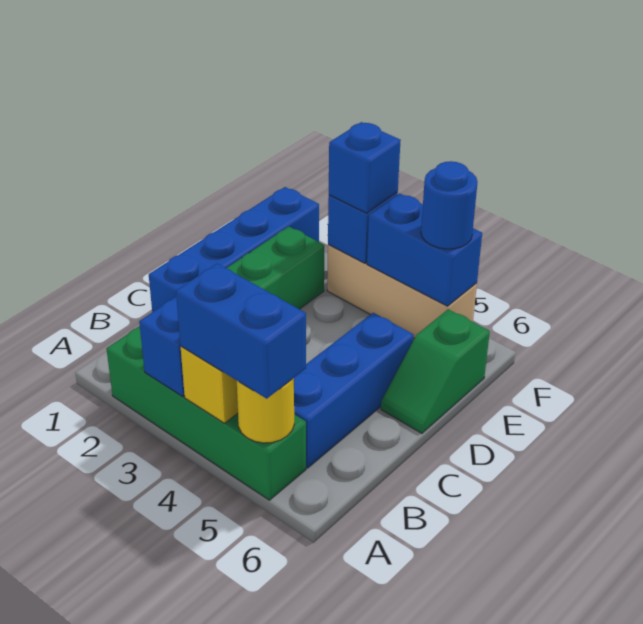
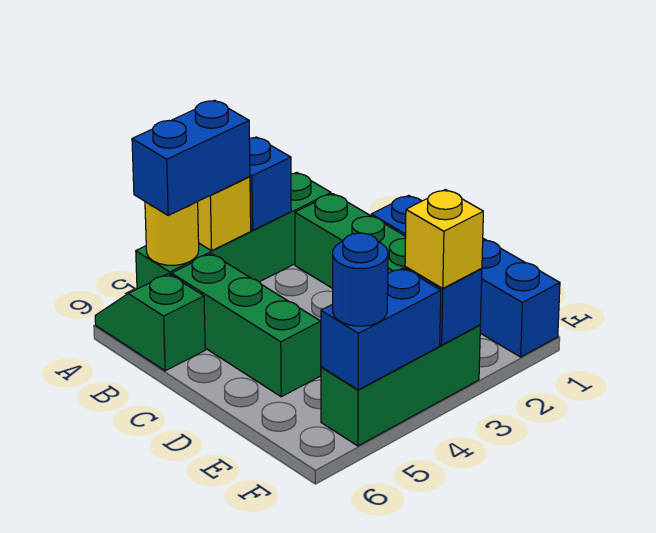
blue brick B5:D5 level 1 -> green brick B5:D5 level 1
green slope D6:E6 level 1 top E -> green slope A6:B6 level 1 top B
tan brick F3:F5 level 1 -> green brick F3:F5 level 1
blue brick F3 level 3 -> yellow brick F3 level 3

